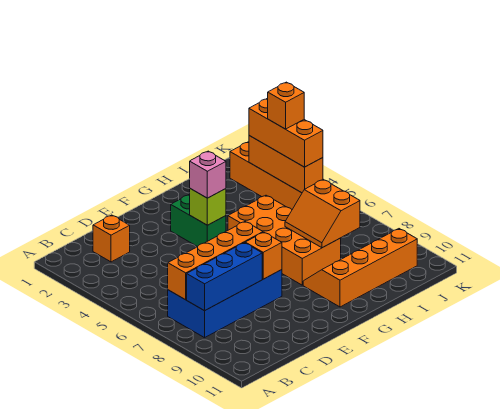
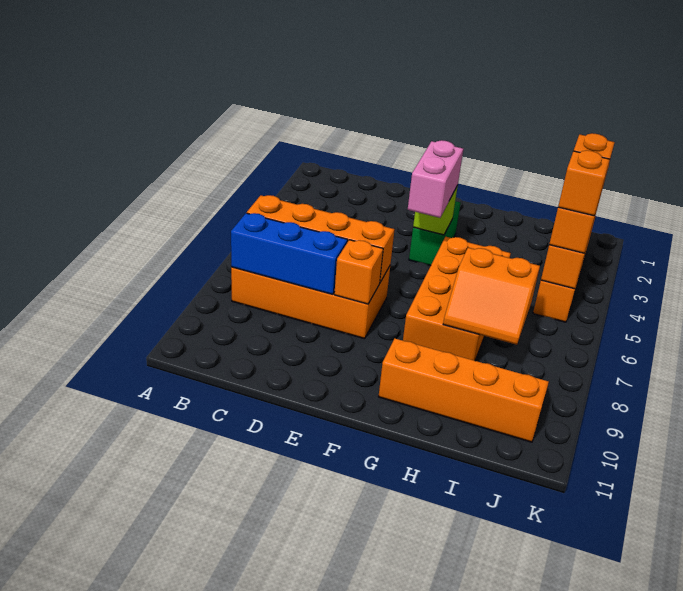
blue brick B7:E8 level 1 -> orange brick B7:E8 level 1
orange brick C2 level 1 -> orange brick J5 level 4
pink brick F4 level 3 -> pink brick F4:F5 level 3
orange slope H7:I8 level 2 top I -> orange slope H7:I8 level 2 top 7

